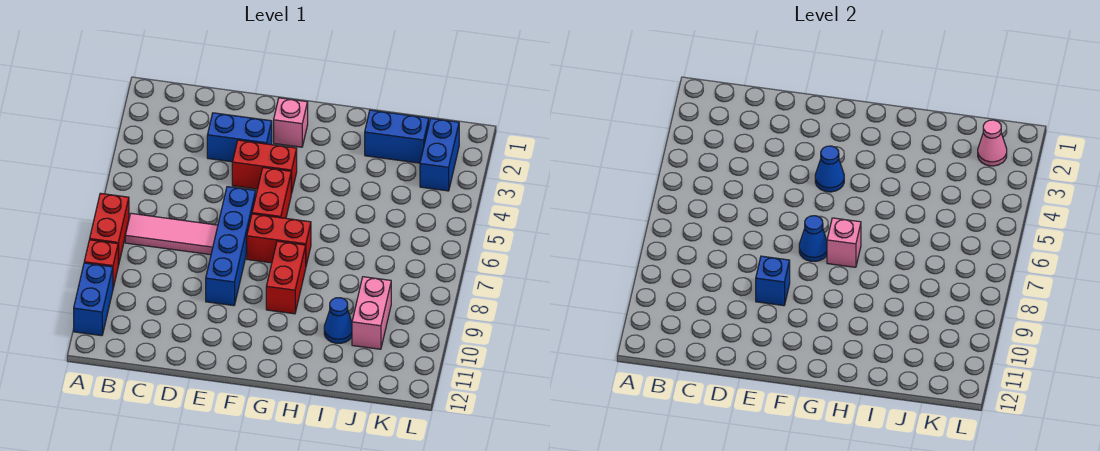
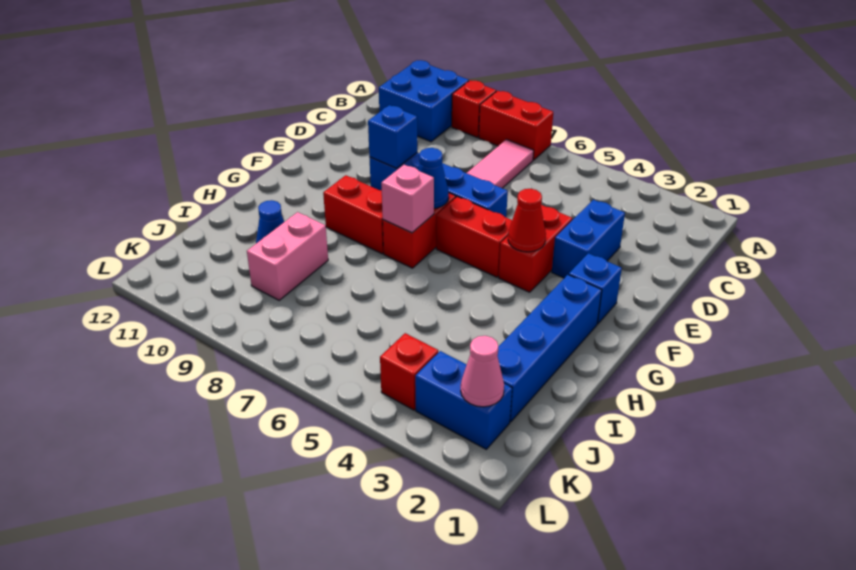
blue brick A10:A11 level 1 -> blue brick A10:B11 level 1
pink brick F2 level 1 -> blue brick F2 level 1
blue cone F4 level 2 -> red cone F4 level 2
blue brick I2:J2 level 1 -> blue brick G2:J2 level 1
pink brick J9:J10 level 1 -> pink brick I9:J9 level 1
none -> red brick K4 level 1

